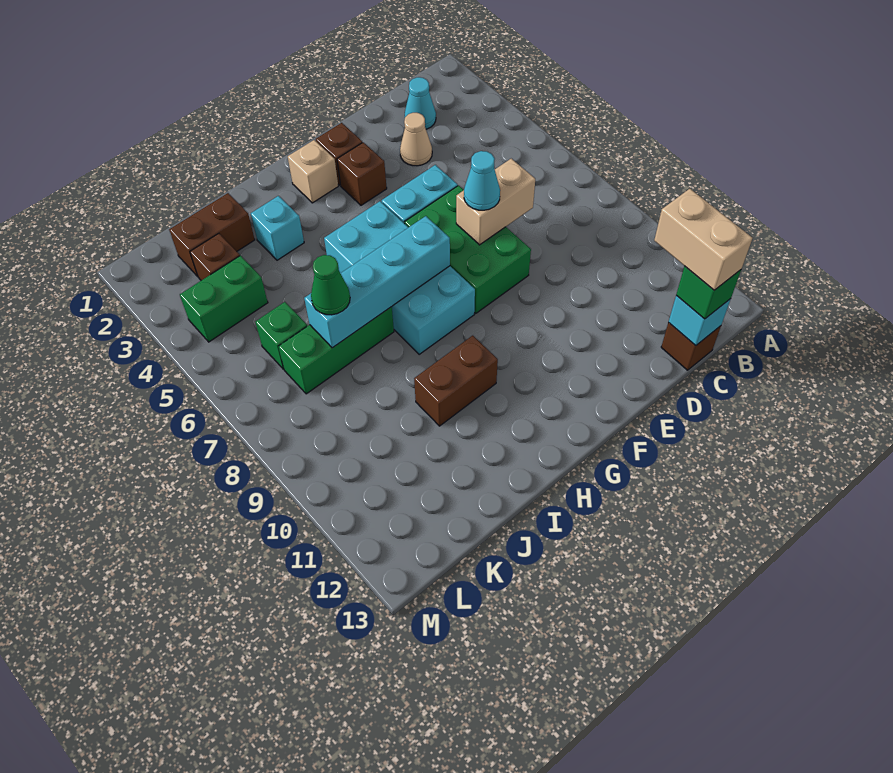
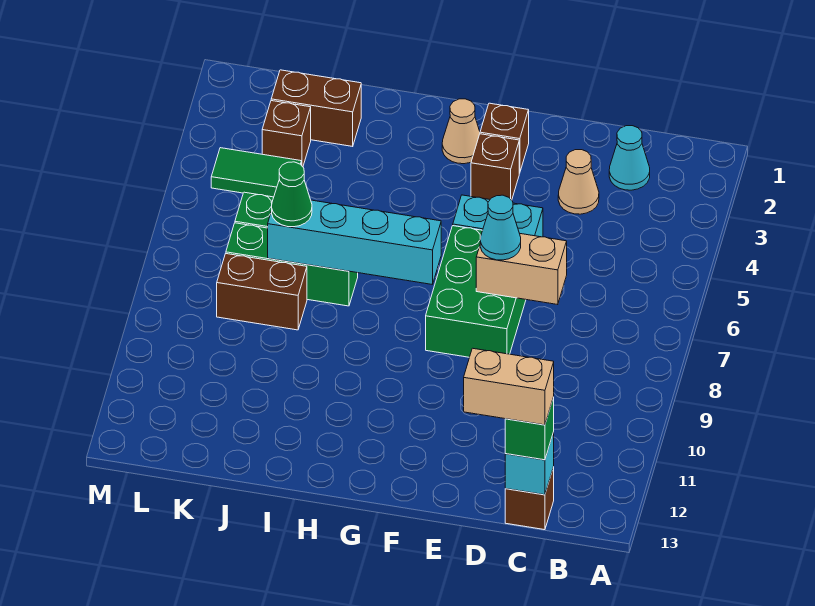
tan brick C12:C13 level 4 -> tan brick C13:D13 level 4
tan brick G2 level 1 -> tan cone G2 level 1
cyan brick G5:H8 level 1 -> none
brown brick H10:I10 level 1 -> brown brick J8:K8 level 1
cyan brick I3 level 1 -> none
green brick K4:L4 level 1 -> green tile K4:L4 level 1

